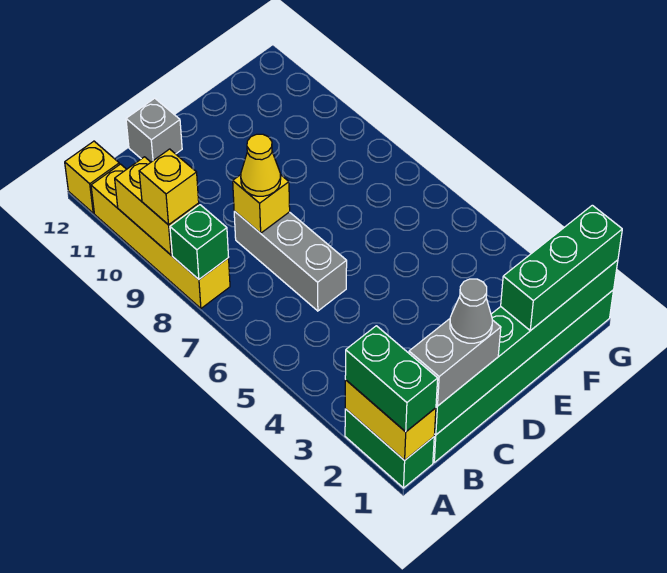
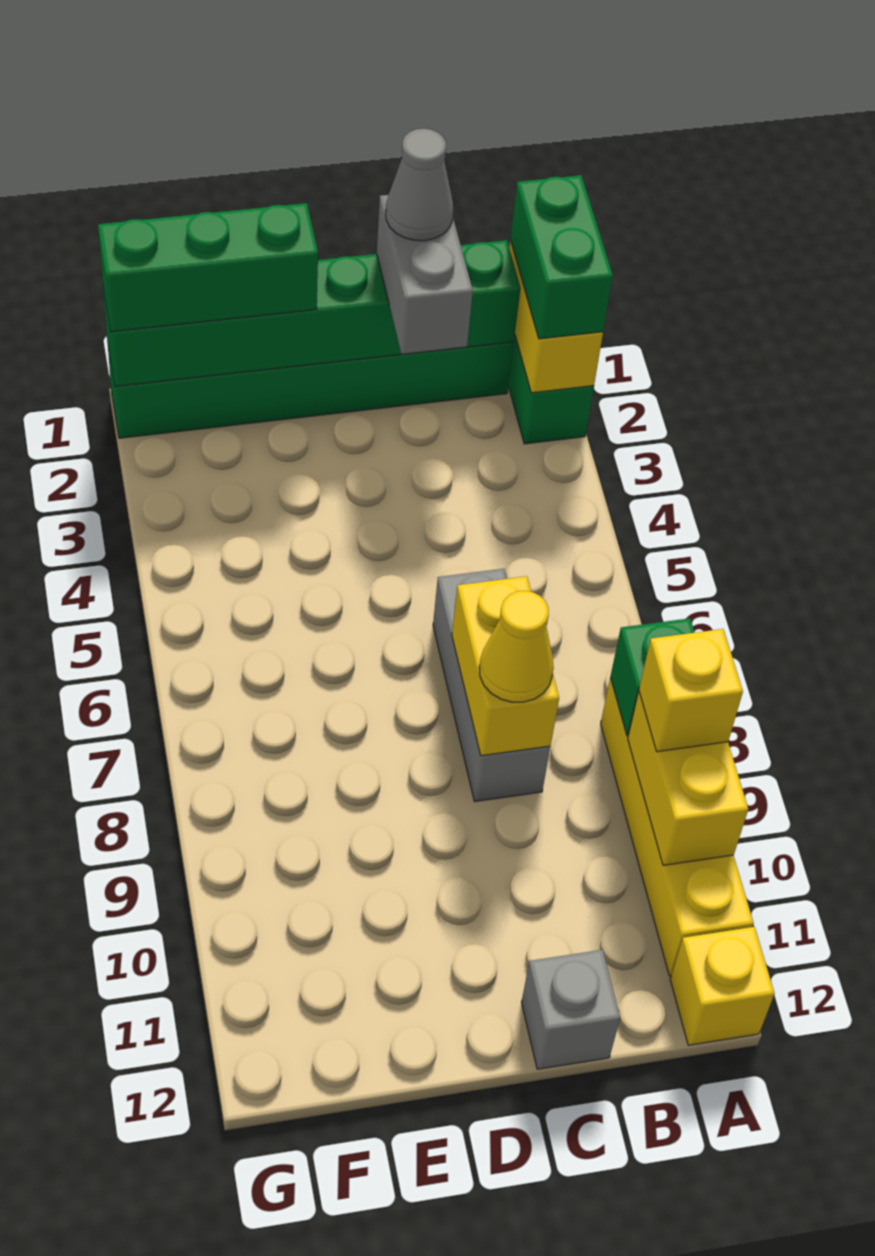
grey brick B1:C1 level 3 -> grey brick C1:C2 level 3
yellow brick C8 level 2 -> yellow brick C7:C8 level 2

